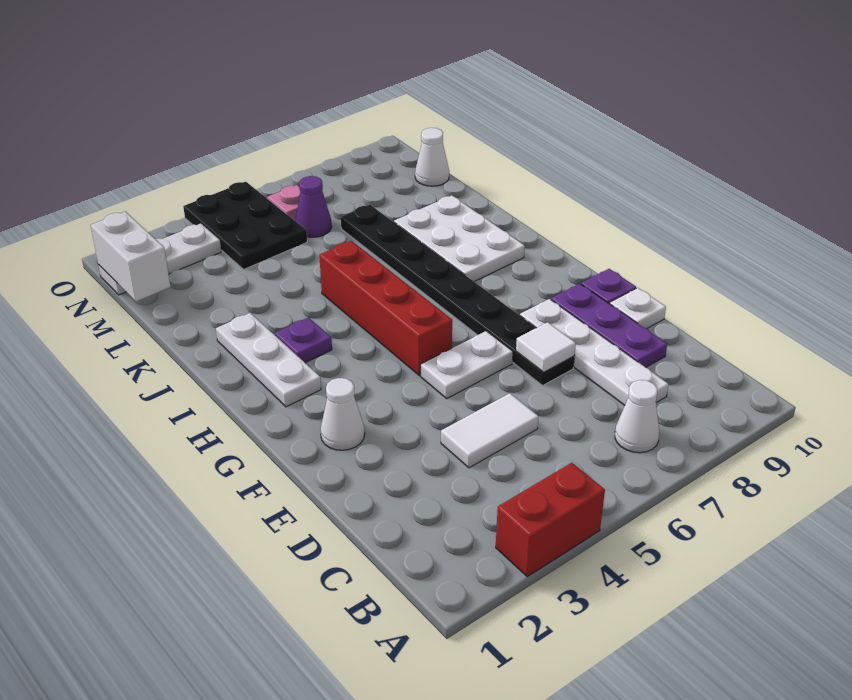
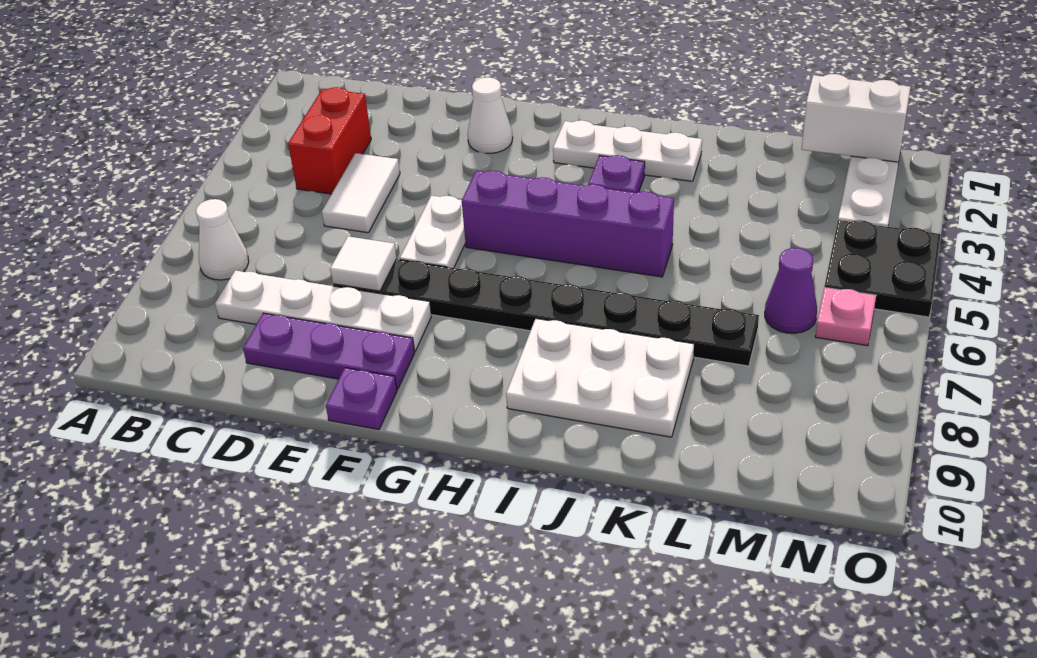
red brick A3:A4 level 1 -> red brick C3:C4 level 1
white plate E10 level 1 -> none
red brick G5:J5 level 1 -> purple brick G5:J5 level 1
black plate M4:O5 level 1 -> black plate N4:O5 level 1
white cone M10 level 1 -> none

